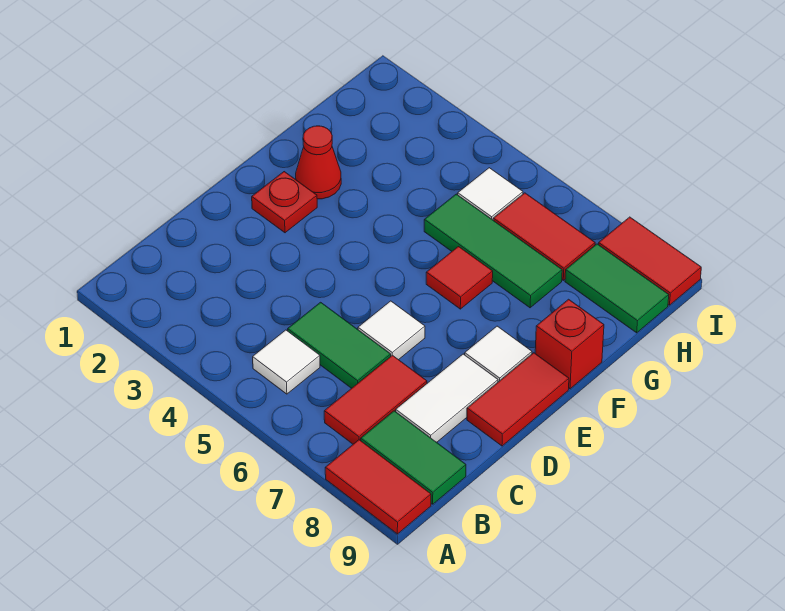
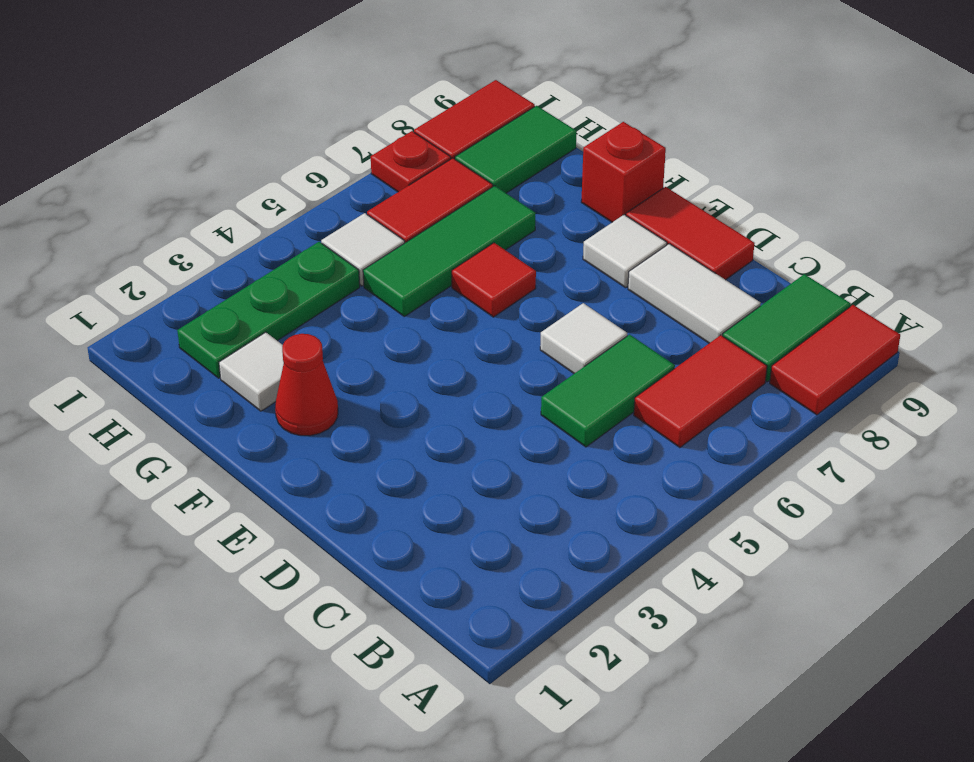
white tile B5 level 1 -> white tile G2 level 1
red tile B7:C7 level 1 -> red tile B6:B7 level 1
red plate E2 level 1 -> red plate I7 level 1
none -> green plate H2:H4 level 1

